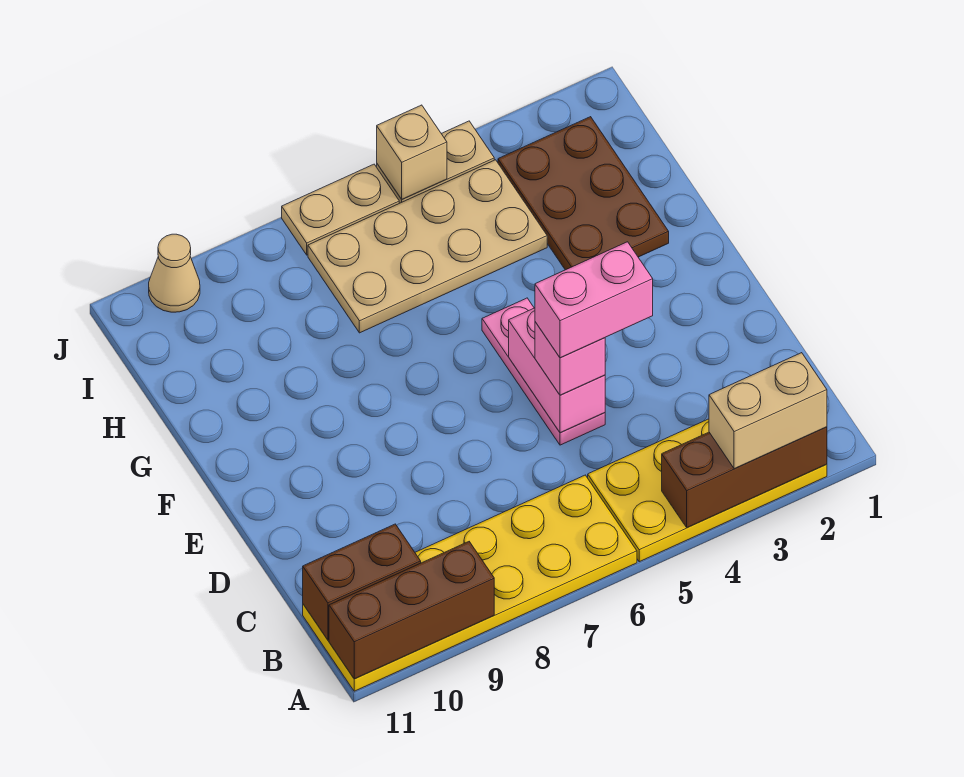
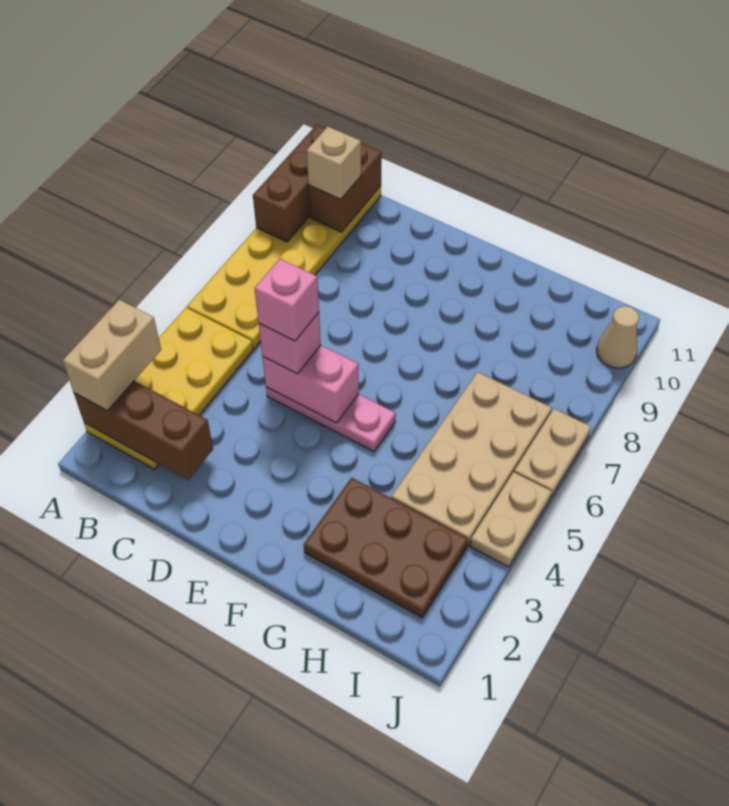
brown brick A2:A4 level 2 -> brown brick A2:C2 level 2
pink brick D4:D5 level 4 -> pink brick D5 level 4
tan brick J5 level 2 -> tan brick B10 level 3

